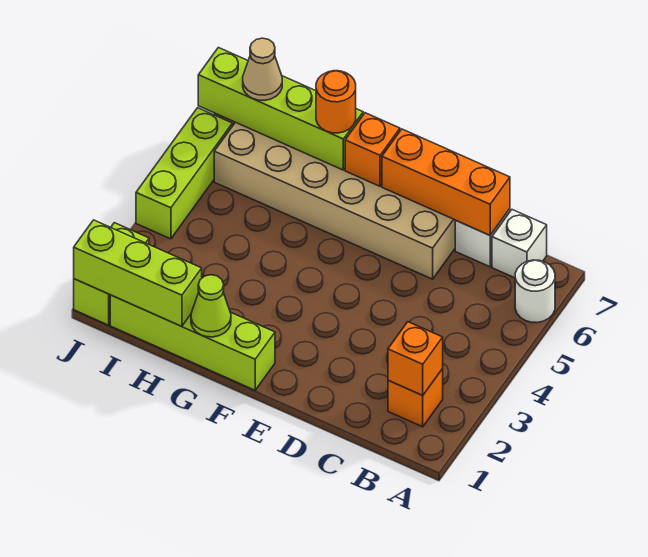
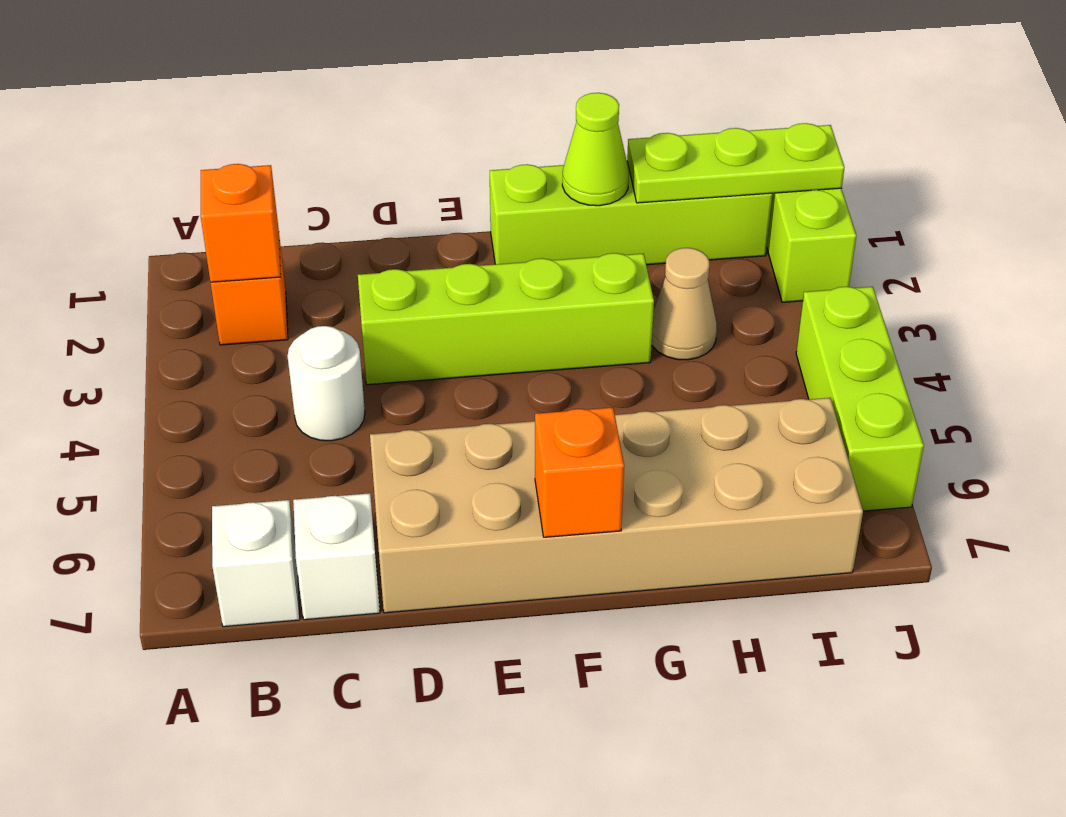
white round brick A6 level 1 -> white round brick C4 level 1
orange brick C7:E7 level 2 -> none
lime brick G7:J7 level 2 -> lime brick D3:G3 level 1
orange round brick G7 level 3 -> none
lime brick H1:J1 level 2 -> lime plate H1:J1 level 2
tan cone I7 level 3 -> tan cone H3 level 1

